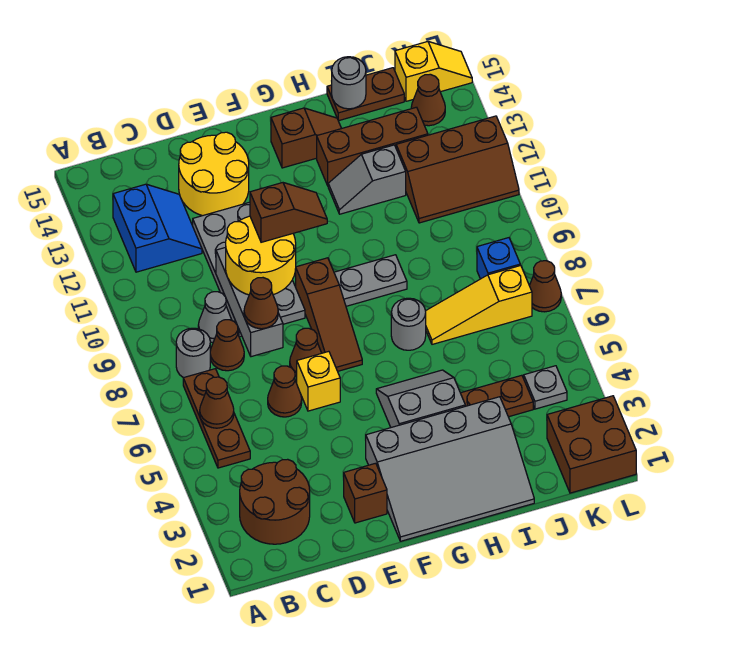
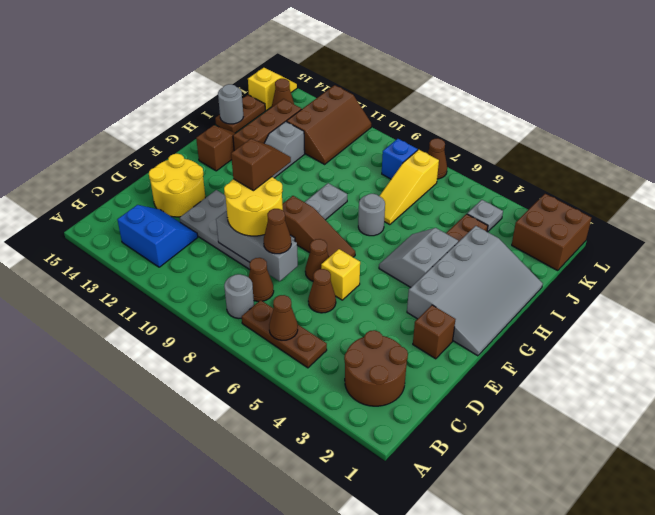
grey cone C9 level 1 -> none

